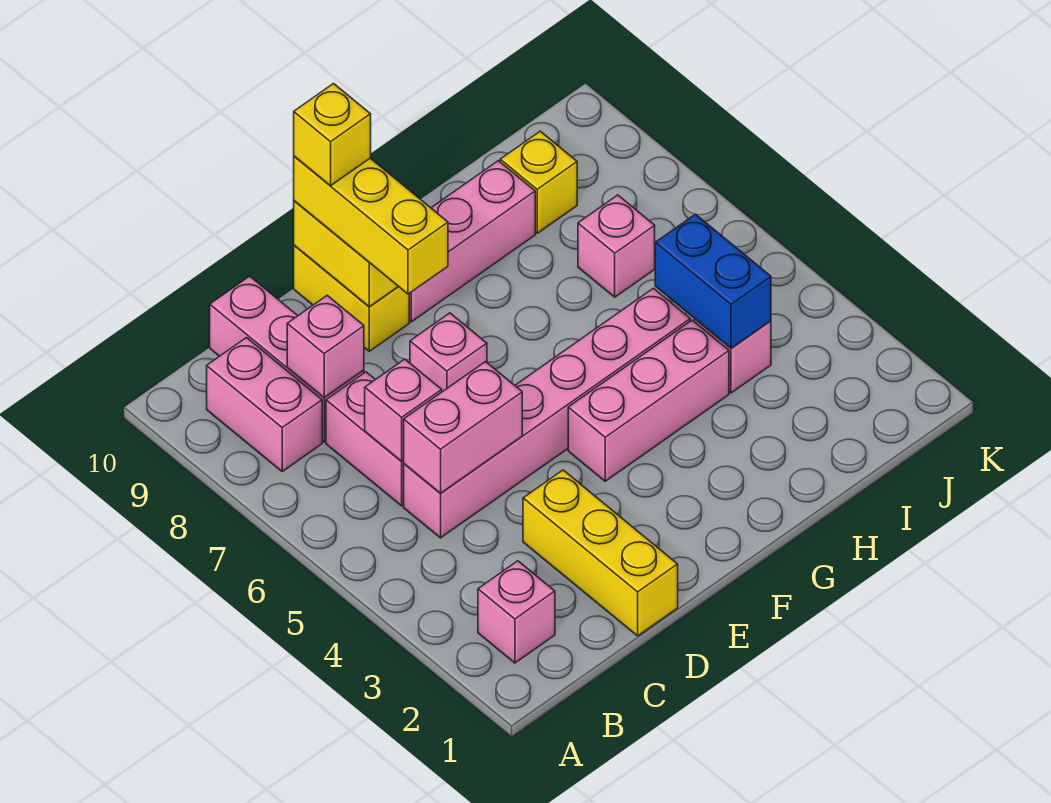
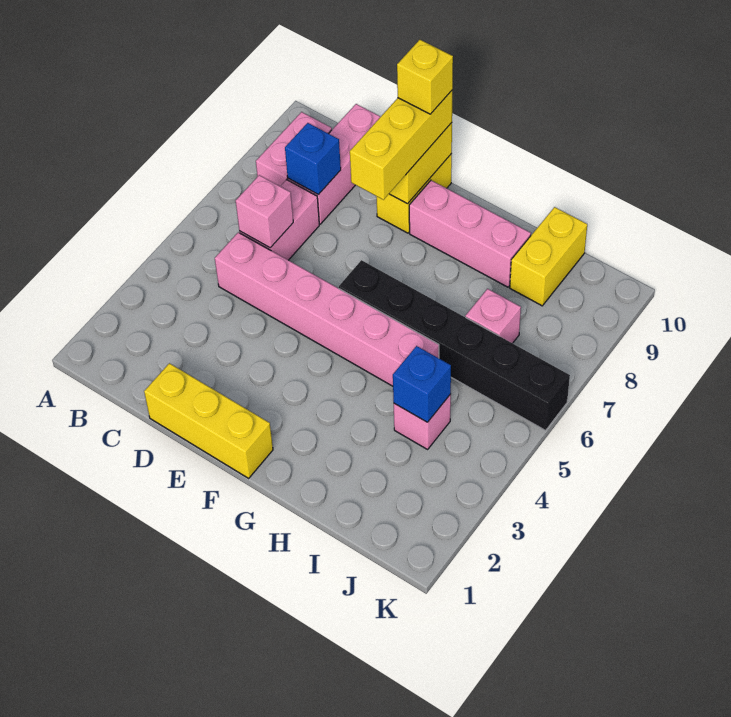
pink brick B2 level 1 -> none
pink brick C5:D5 level 2 -> none
pink brick C8 level 2 -> blue brick C8 level 2
yellow brick D1:D3 level 1 -> yellow brick D1:F1 level 1
pink brick E7 level 1 -> none
pink brick F4:H4 level 1 -> none
none -> black brick F6:K6 level 1
blue brick I4:I5 level 2 -> blue brick I4 level 2
yellow brick I9 level 1 -> yellow brick I9:I10 level 1

